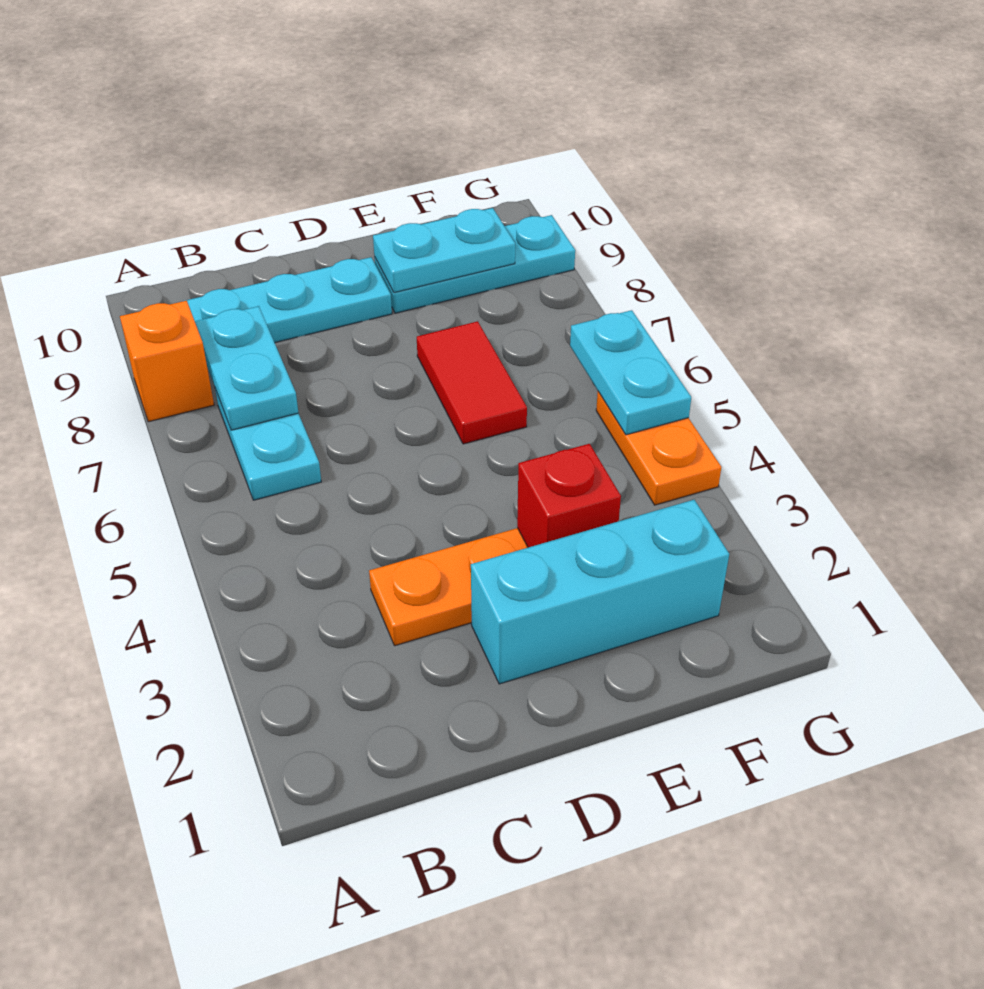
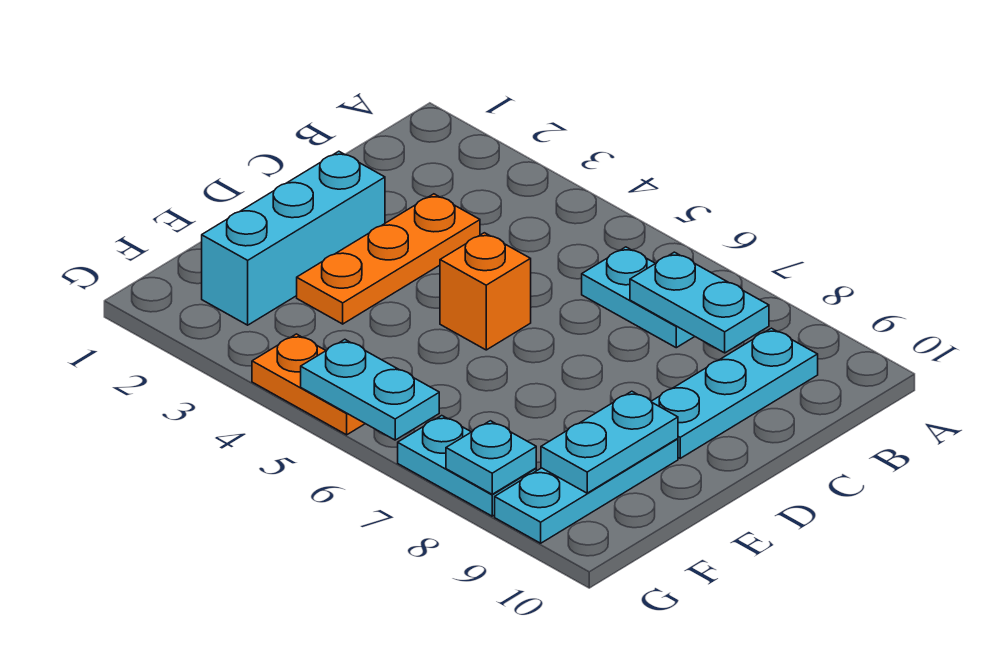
orange brick A8 level 1 -> orange brick D5 level 1
red brick E3 level 2 -> none
red tile E6:E7 level 1 -> none
none -> cyan plate G7:G8 level 1
none -> cyan plate G8 level 2

